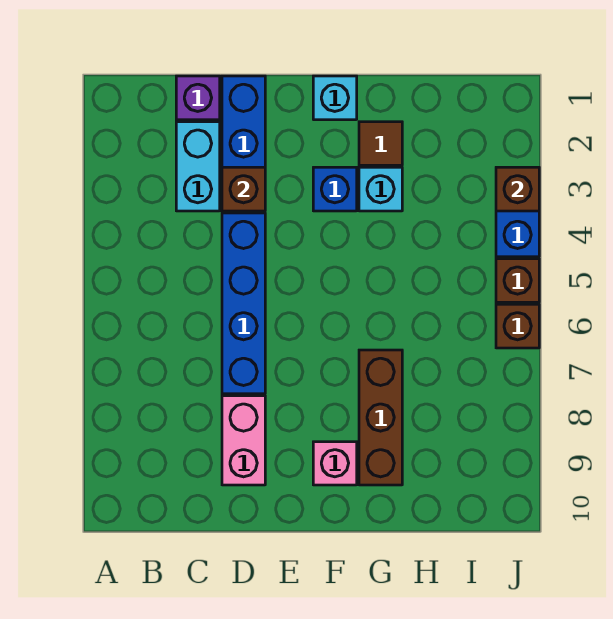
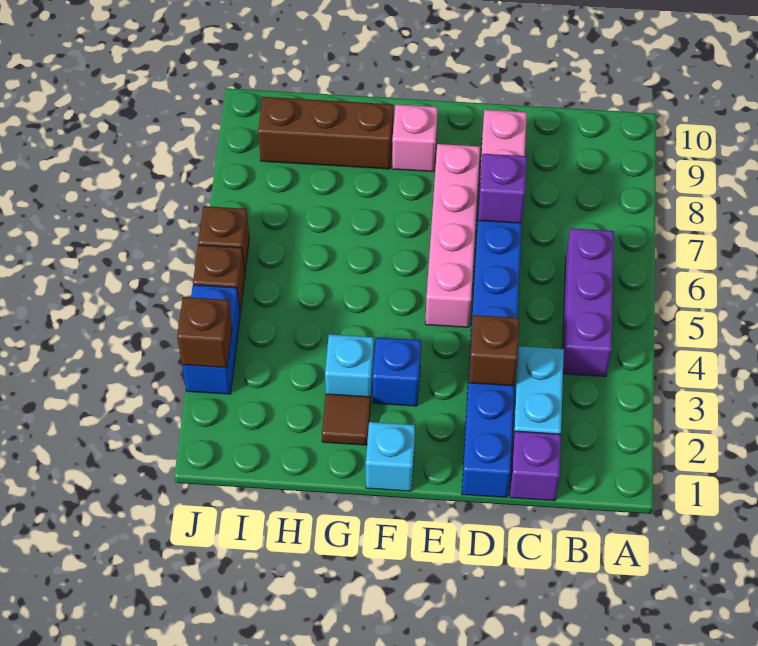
none -> purple brick B4:B6 level 1
none -> purple brick D7 level 2
none -> pink brick E5:E8 level 1
brown brick G7:G9 level 1 -> brown brick G9:I9 level 1

